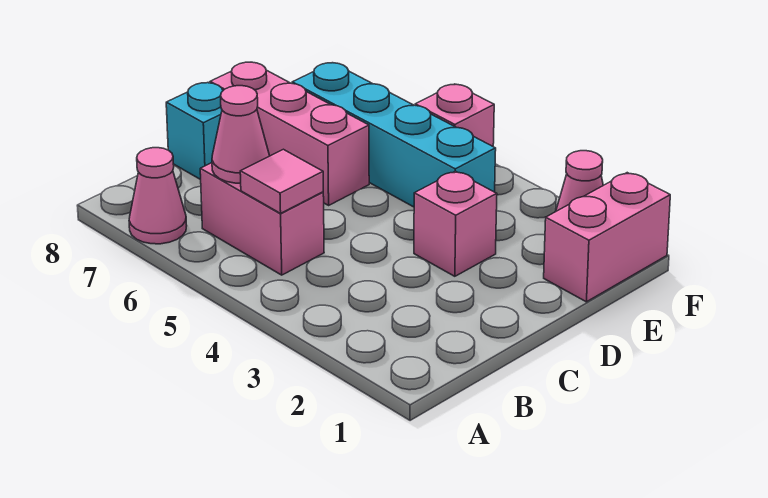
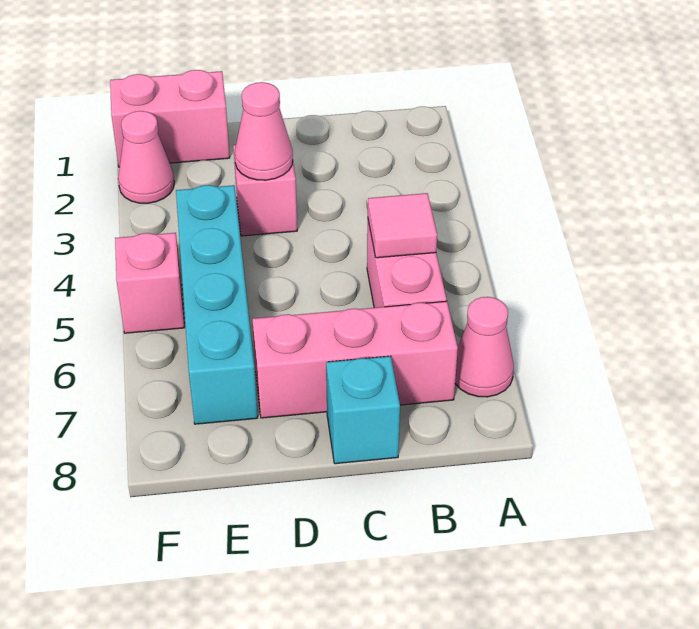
pink cone B6 level 2 -> pink cone D3 level 2
pink brick D6:D8 level 1 -> pink brick B7:D7 level 1

